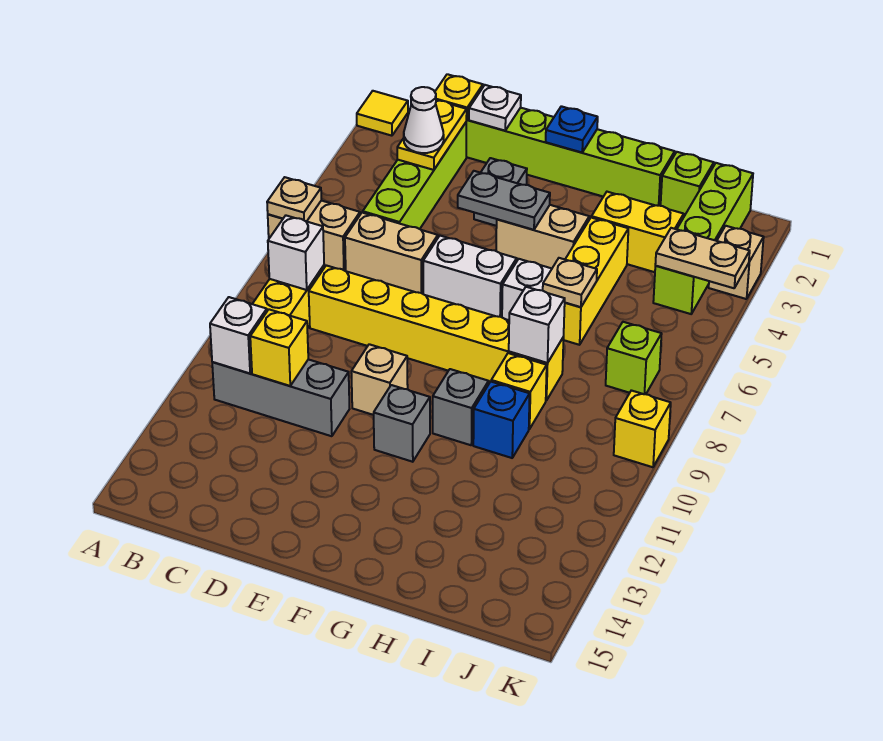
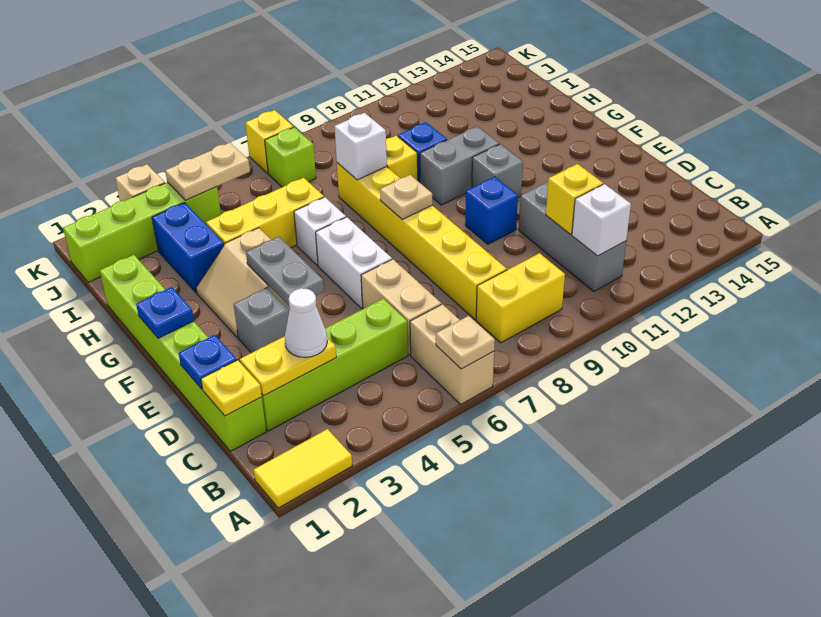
yellow tile A1 level 1 -> yellow tile A1:A2 level 1
white brick B8 level 2 -> none
white plate D1 level 2 -> blue plate D1 level 2
tan brick E10 level 1 -> blue brick E10 level 1
grey brick G10 level 1 -> grey brick G10:G11 level 1
yellow brick H3:I3 level 1 -> blue brick H3:I3 level 1
tan plate H6 level 2 -> tan plate F8 level 2
lime brick I1 level 1 -> none
tan plate J4:K4 level 2 -> tan plate J4:J5 level 2
yellow brick K9 level 1 -> yellow brick K7 level 1

